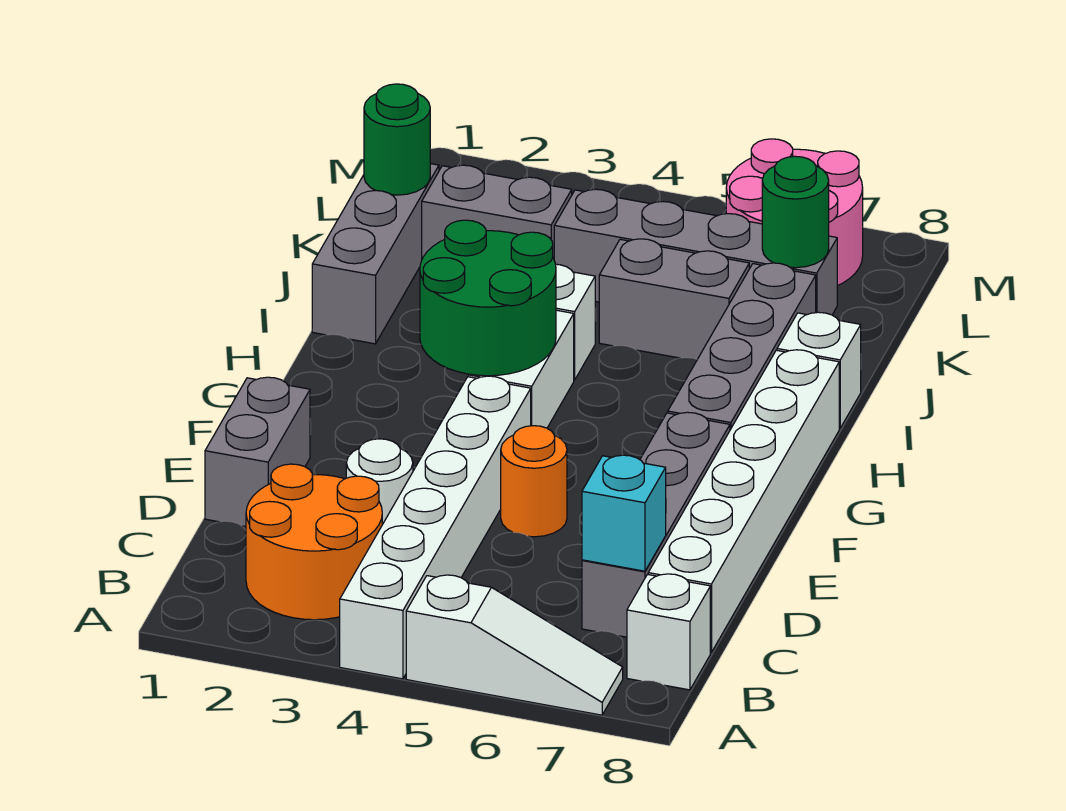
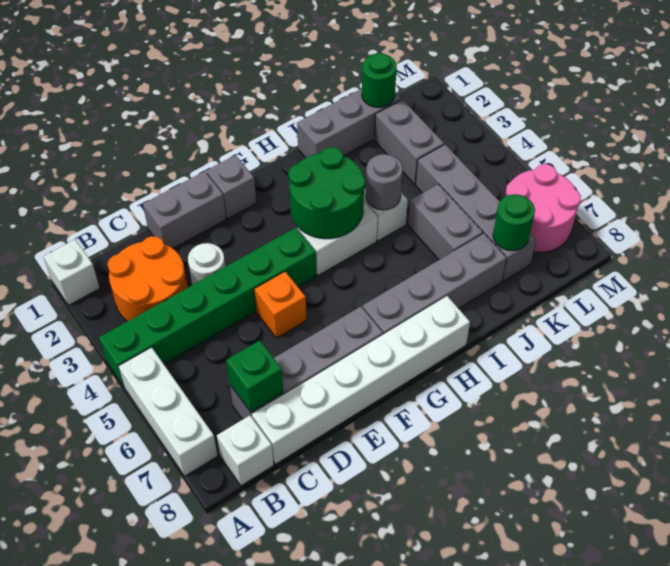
white brick A4:F4 level 1 -> green brick A4:F4 level 1
white slope A5:A7 level 1 top 5 -> white brick A5:A7 level 1
cyan brick C7 level 2 -> green brick C7 level 2
orange round brick E5 level 1 -> orange brick E5 level 1
none -> grey brick F1 level 1
none -> grey round brick I4 level 2
white brick I8 level 1 -> white brick A1 level 1

